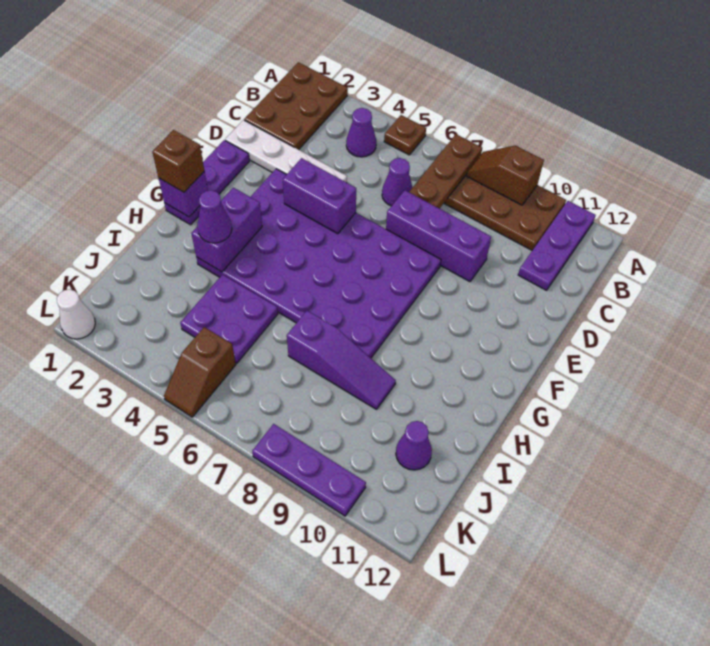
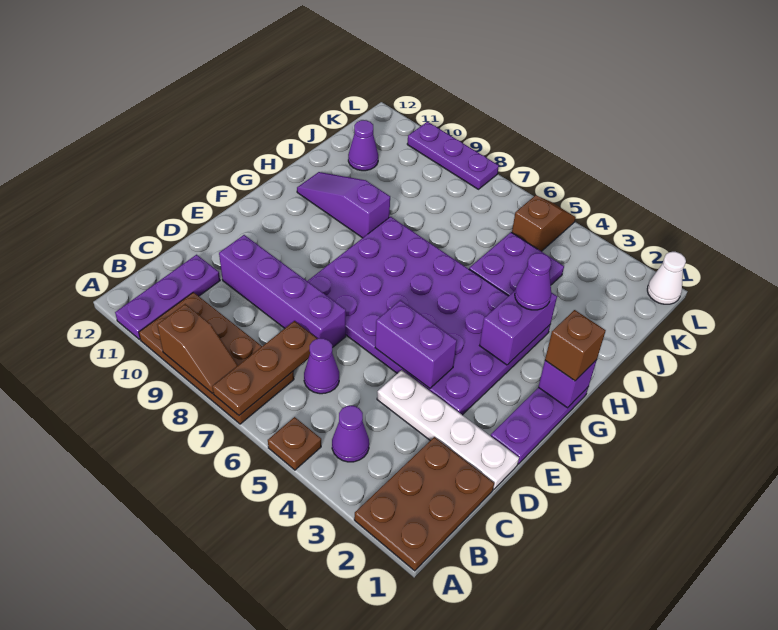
purple brick D7:D9 level 1 -> purple brick D7:D10 level 1
purple slope I7:I9 level 1 top 7 -> purple slope H9:H11 level 1 top 9

